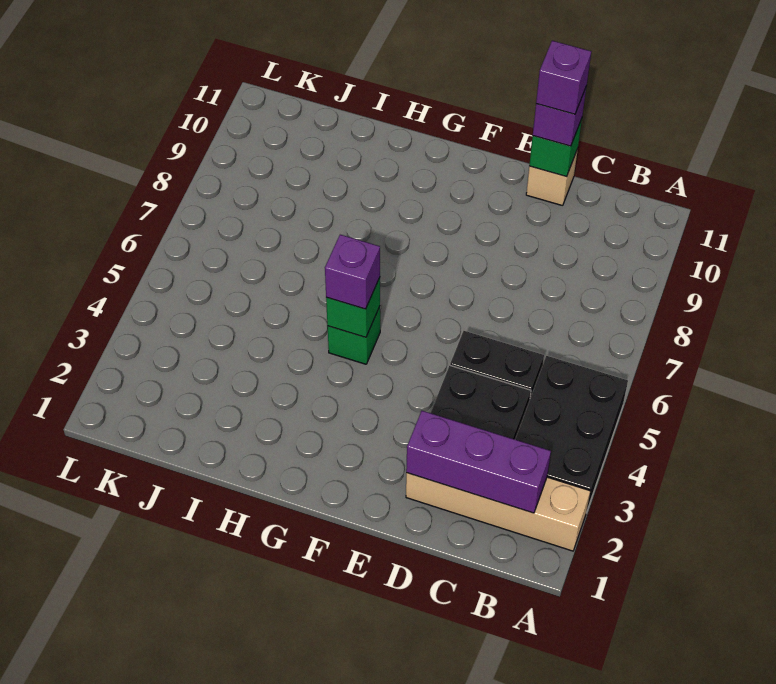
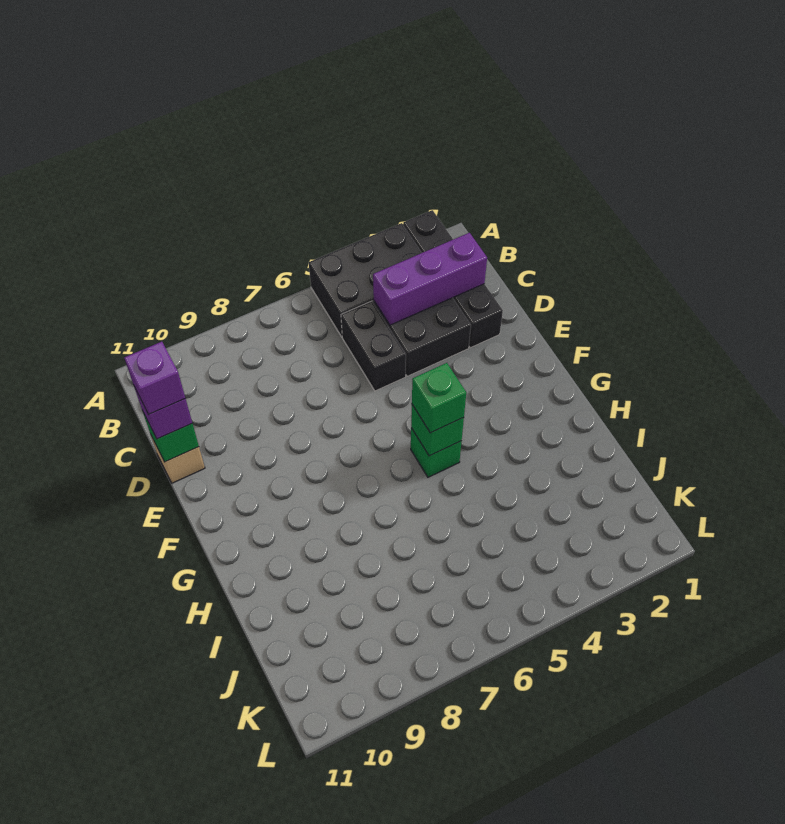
tan brick A2:D2 level 1 -> black brick A2:D2 level 1
purple brick B2:D2 level 2 -> purple brick C2:C4 level 2
purple brick G5 level 3 -> green brick G5 level 3

